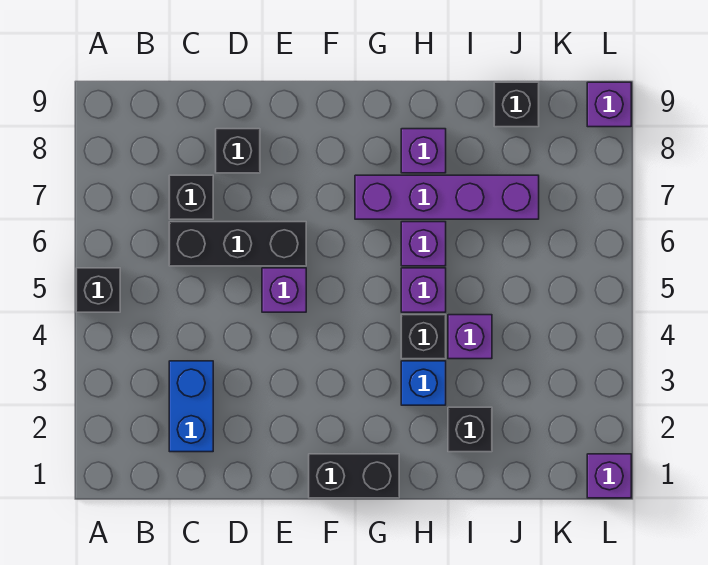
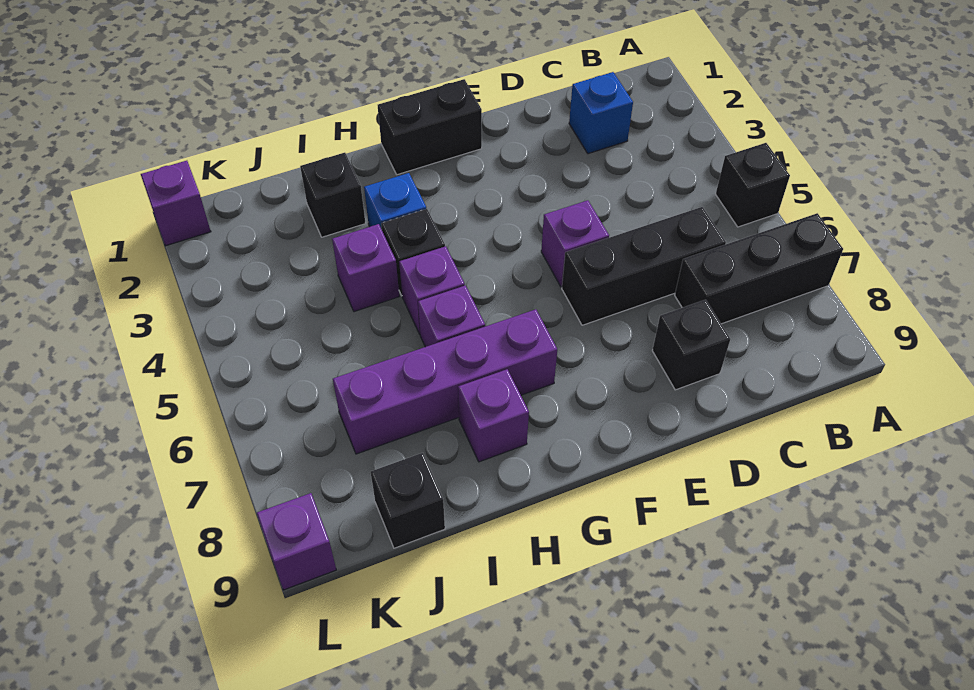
blue brick C2:C3 level 1 -> blue brick C2 level 1
black brick C7 level 1 -> black brick A7:C7 level 1

